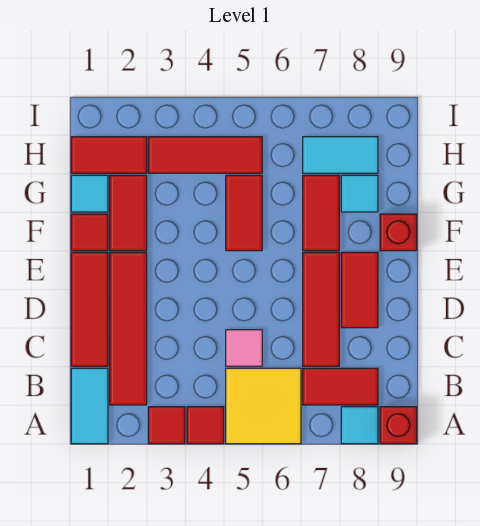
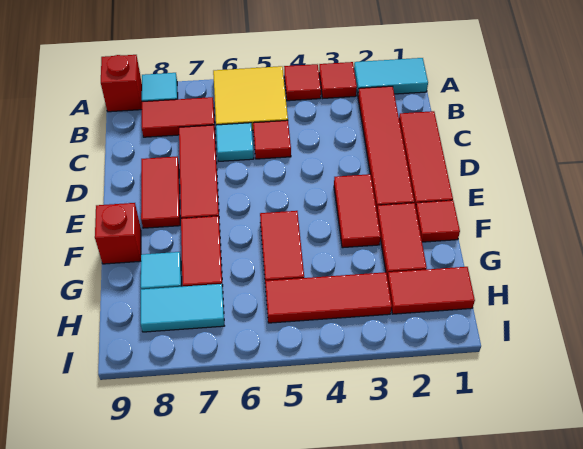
cyan tile A1:B1 level 1 -> cyan tile A1:A2 level 1
pink tile C5 level 1 -> red tile C5 level 1
none -> red tile E3:F3 level 1
cyan tile G1 level 1 -> cyan tile C6 level 1

